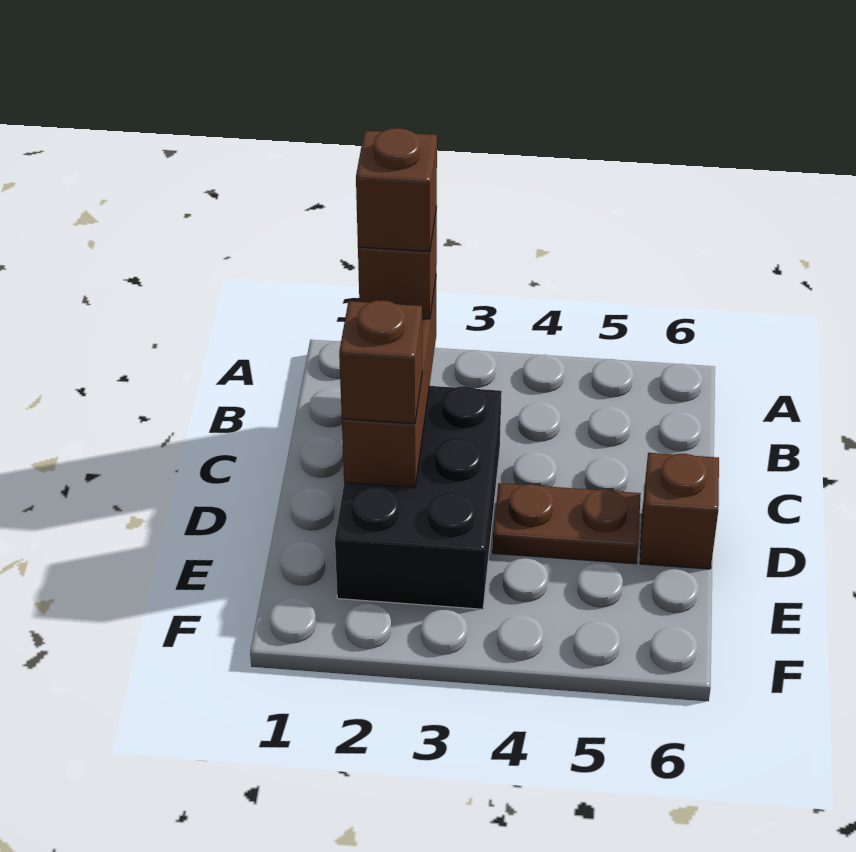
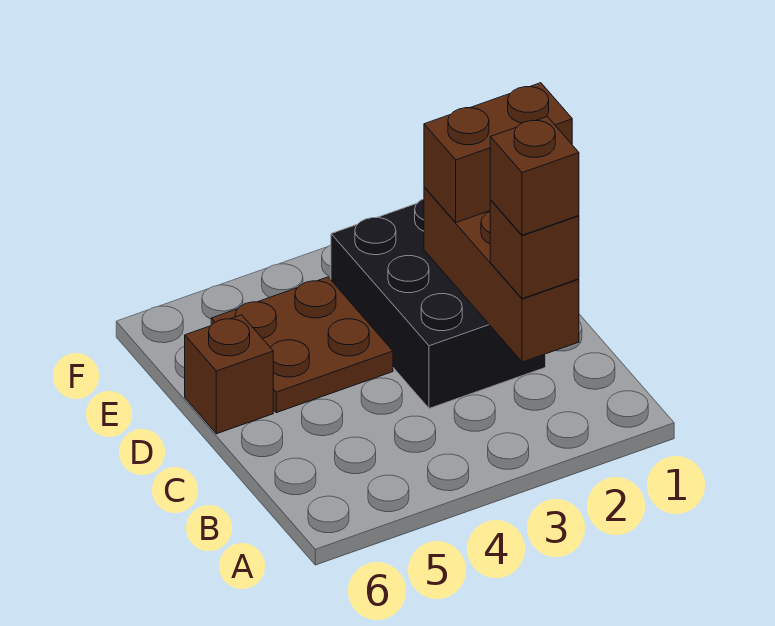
brown brick D2 level 3 -> brown brick D1:D2 level 3
brown plate D4:D5 level 1 -> brown plate D4:E5 level 1

